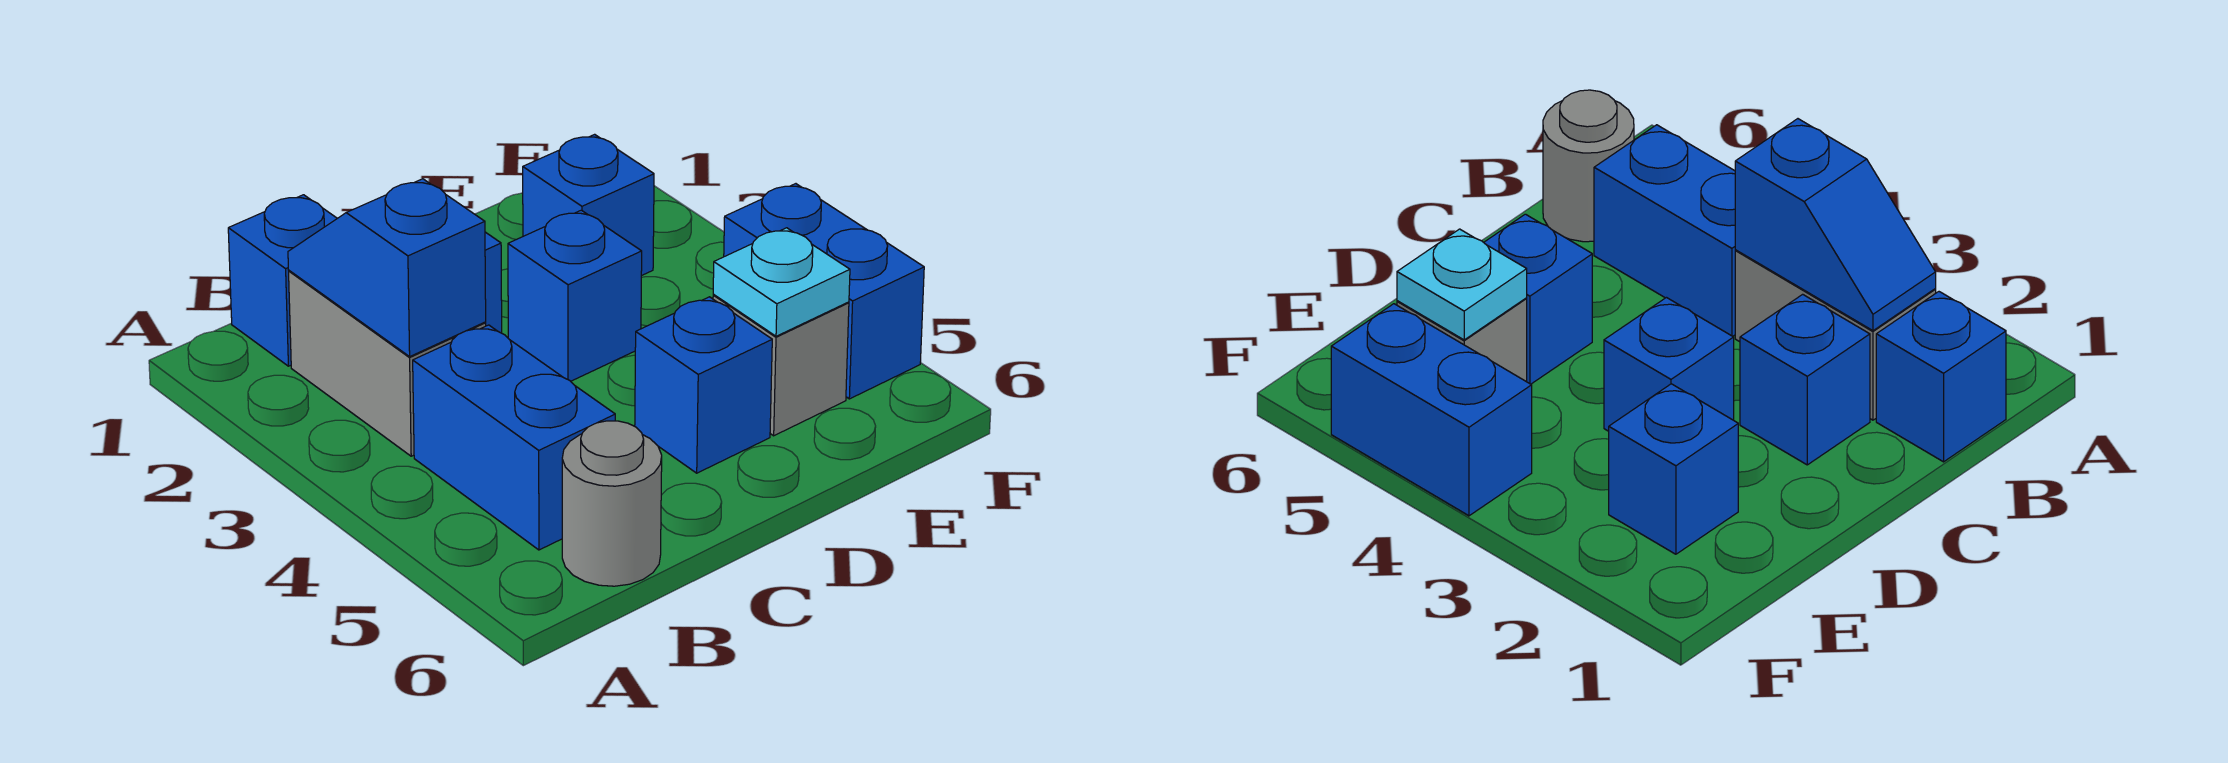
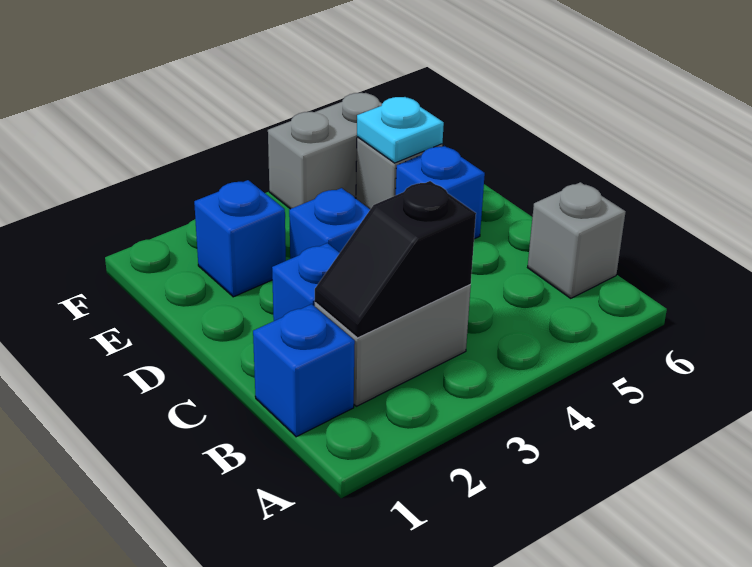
blue slope B2:B3 level 2 top 3 -> black slope B2:B3 level 2 top 3
blue brick B4:B5 level 1 -> none
grey round brick B6 level 1 -> grey brick B6 level 1
blue brick F4:F5 level 1 -> grey brick F4:F5 level 1

